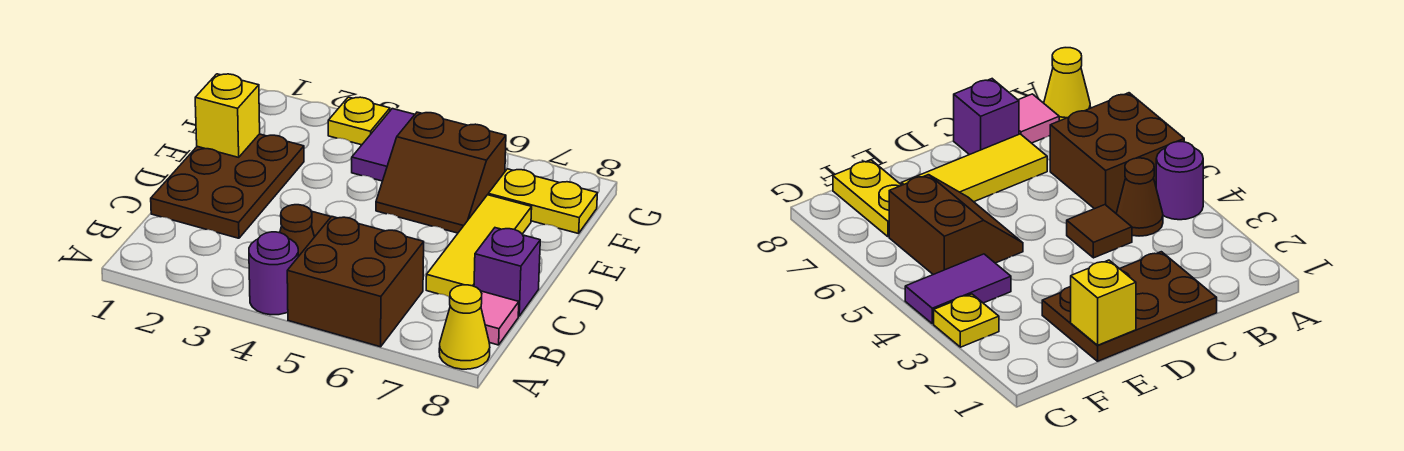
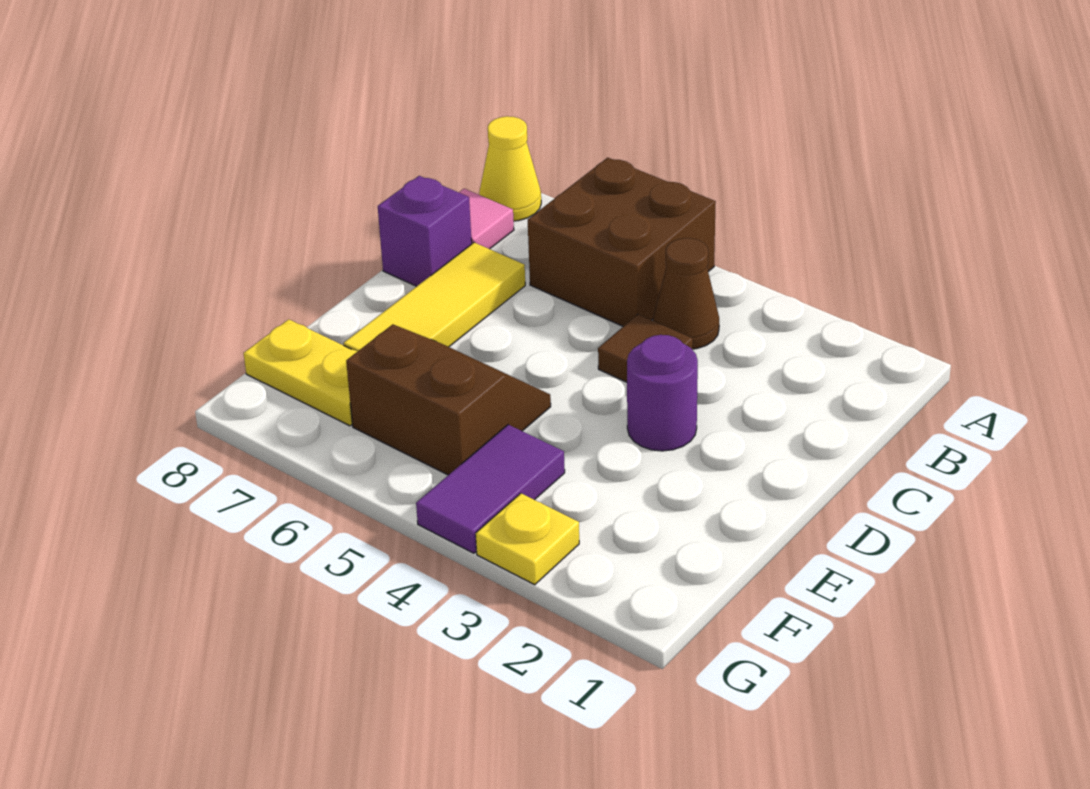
purple round brick A4 level 1 -> purple round brick D3 level 1
brown plate C1:E2 level 1 -> none
yellow brick E1 level 2 -> none

